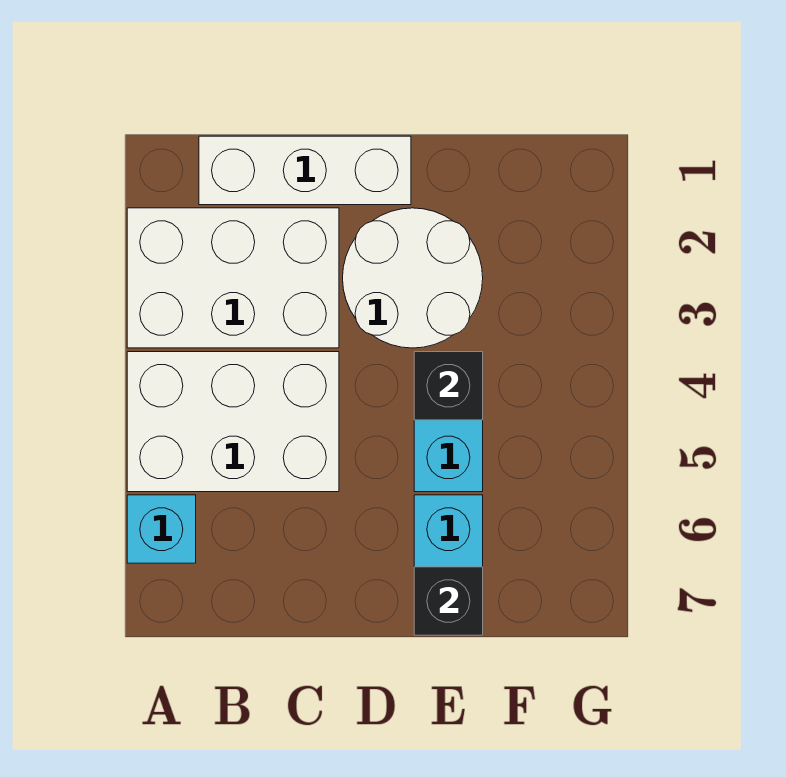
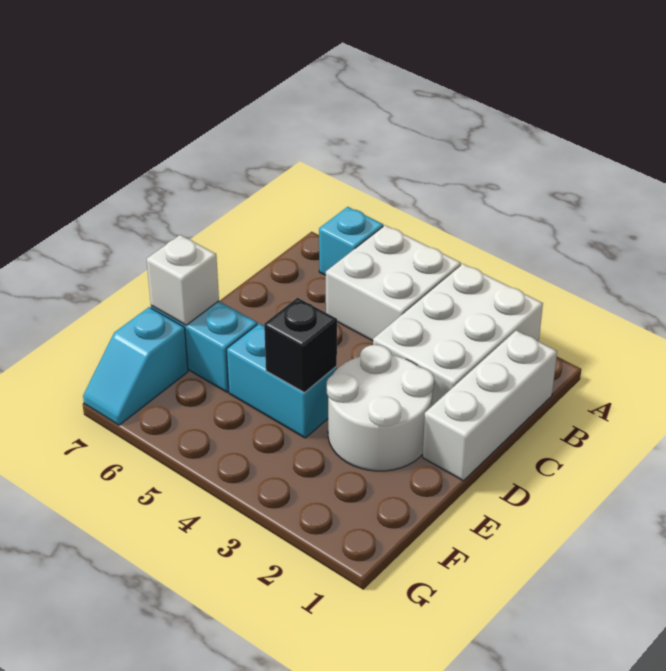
white brick A4:C5 level 1 -> white brick A4:B5 level 1
black brick E7 level 2 -> white brick E7 level 2
none -> cyan slope F7:G7 level 1 top F

